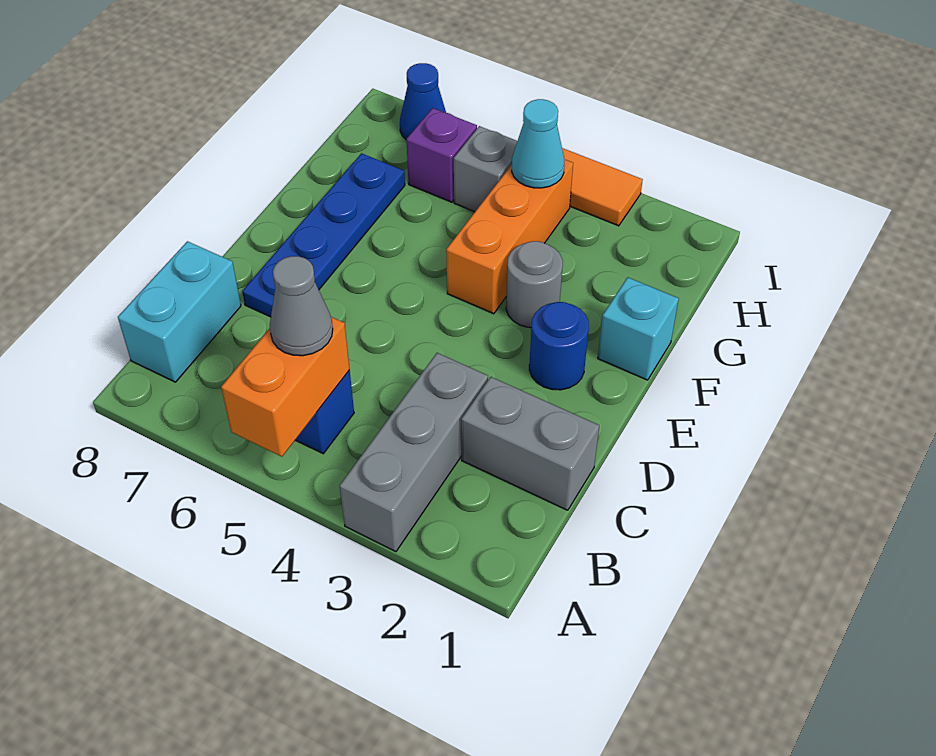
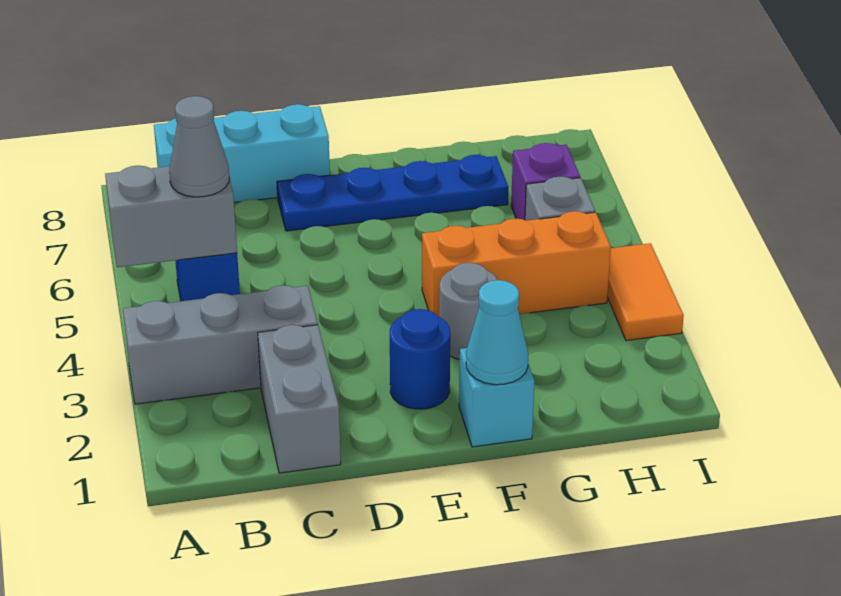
orange brick A5:B5 level 2 -> grey brick A5:B5 level 2
cyan brick B8:C8 level 1 -> cyan brick B8:D8 level 1
cyan cone H4 level 2 -> cyan cone F1 level 2
blue cone I7 level 1 -> none

